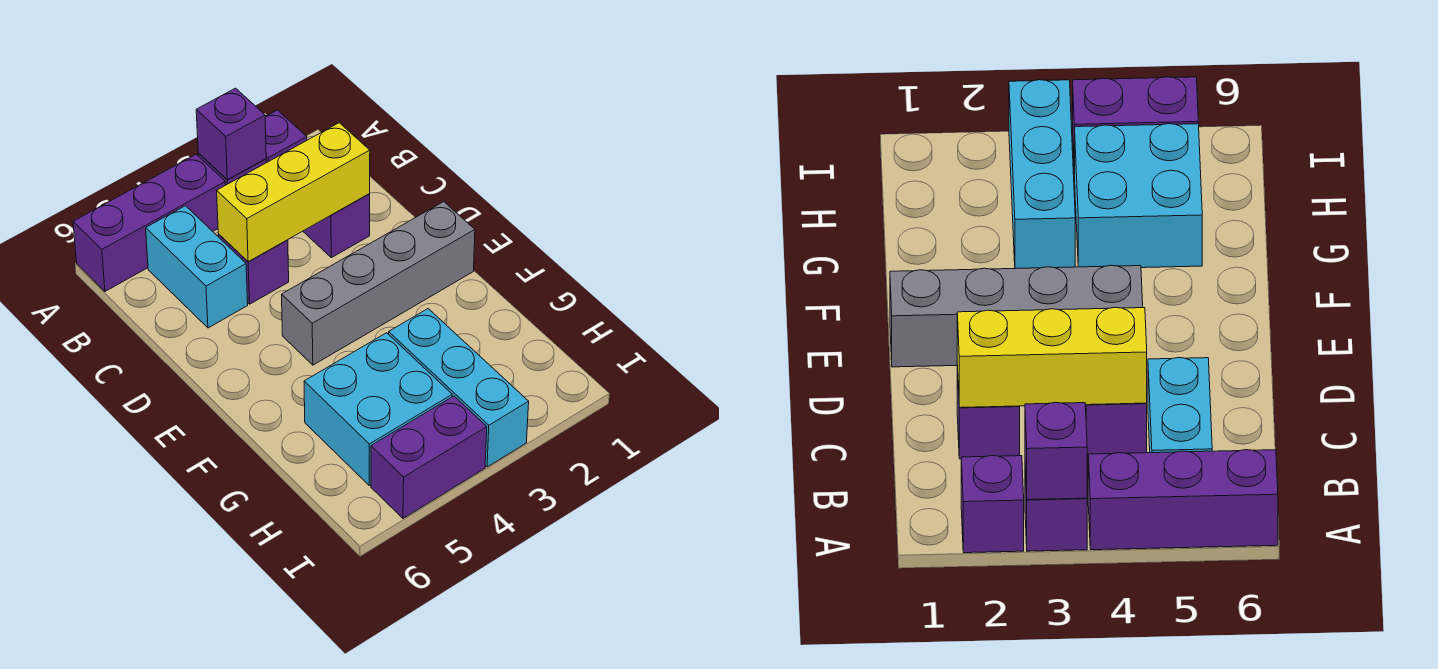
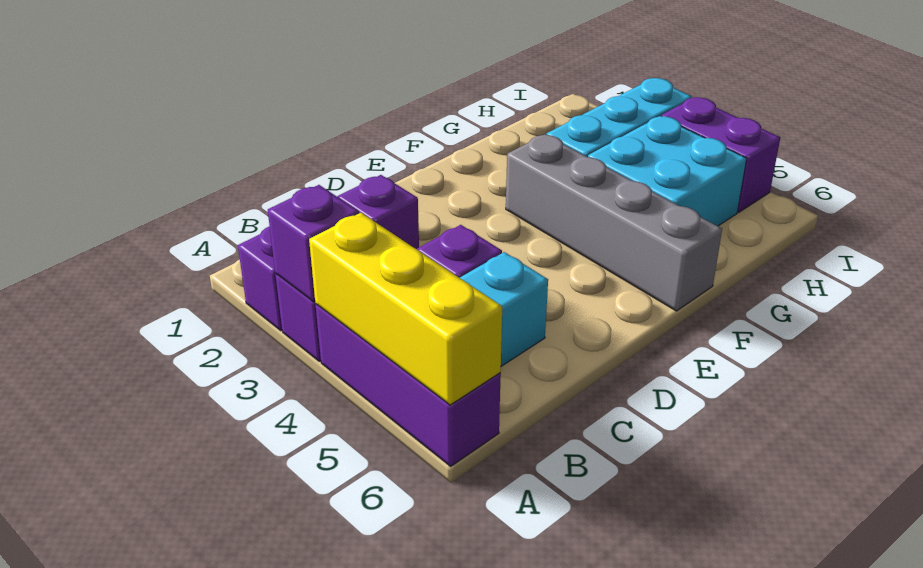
yellow brick C2:C4 level 2 -> yellow brick A4:A6 level 2
grey brick E1:E4 level 1 -> grey brick F3:F6 level 1

